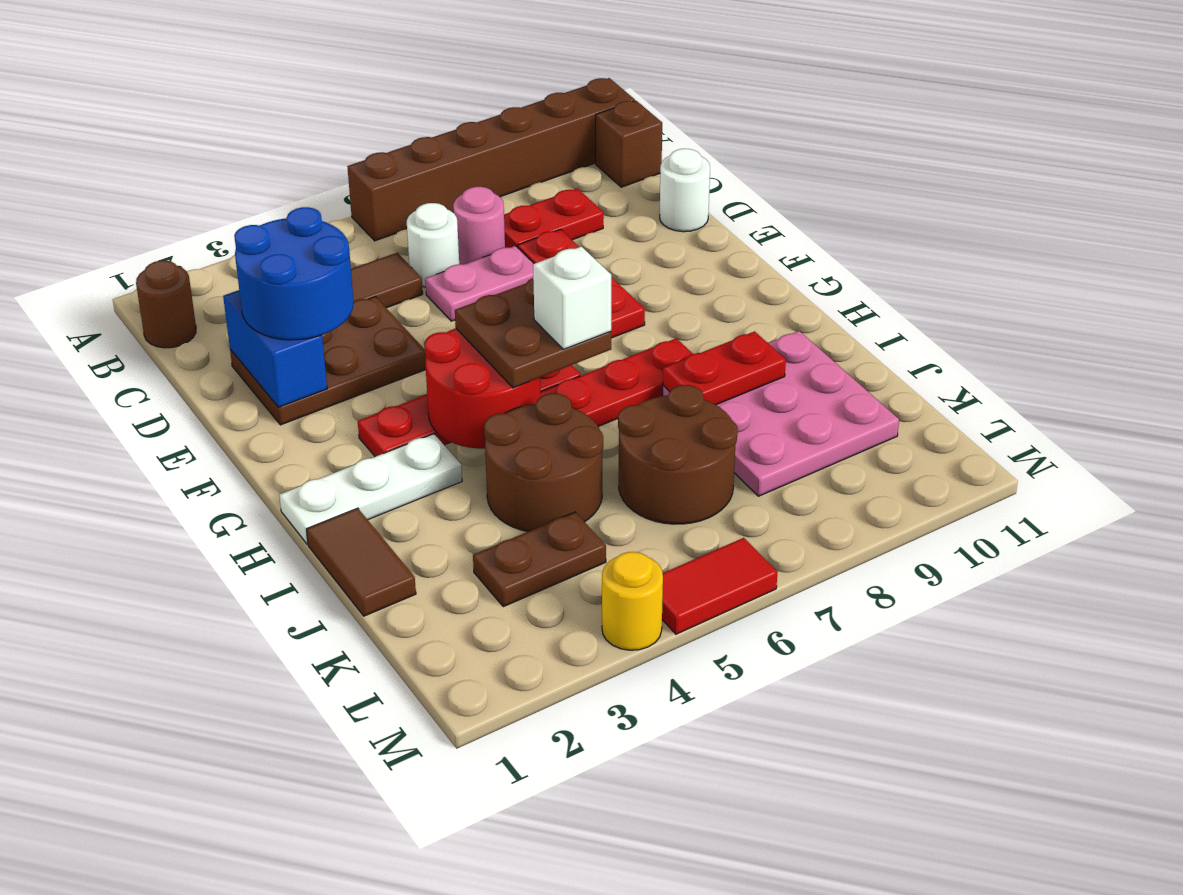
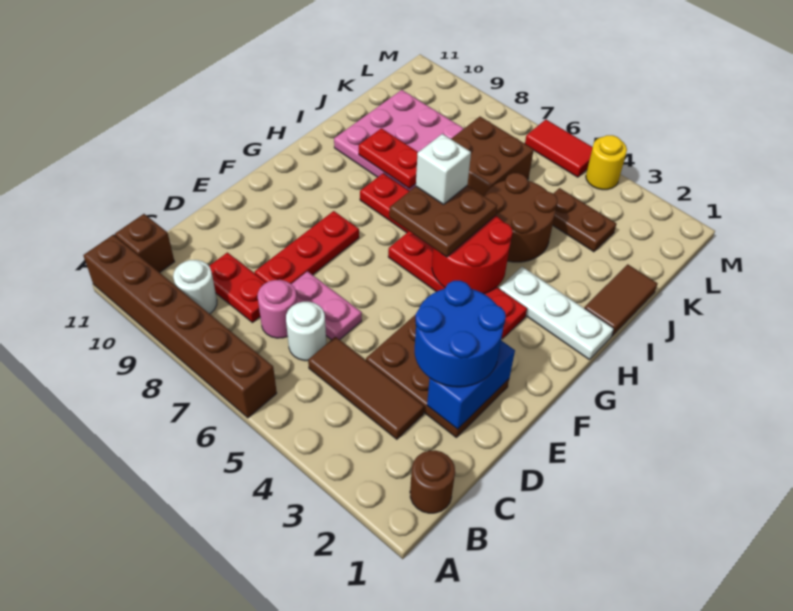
white round brick D11 level 1 -> white round brick B9 level 1
brown round brick J6:K7 level 1 -> brown brick J6:K7 level 1

